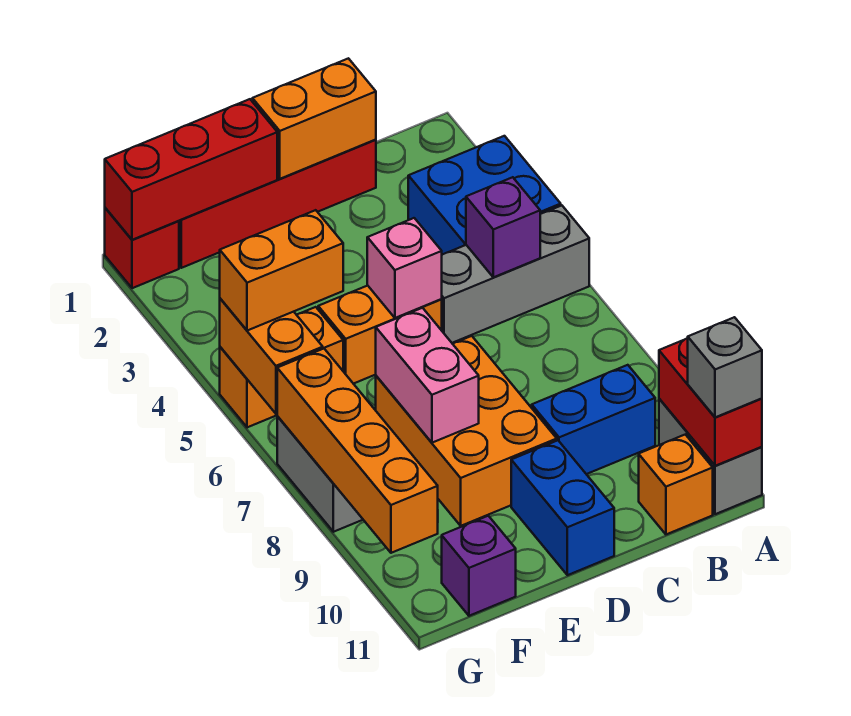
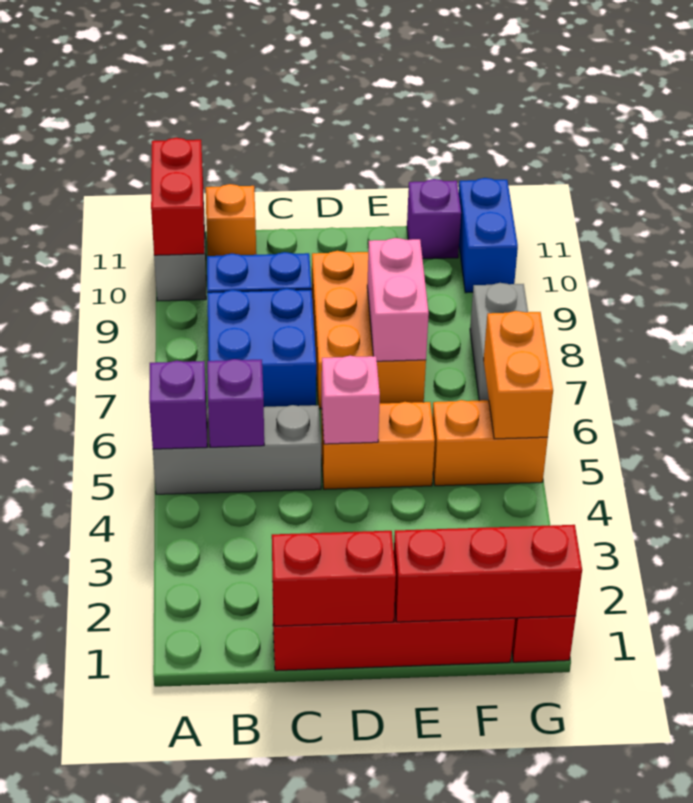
blue brick A3:B4 level 1 -> blue brick B7:C8 level 1
none -> purple brick A5 level 2
grey brick A11 level 3 -> none
orange brick C1:D1 level 2 -> red brick C1:D1 level 2
blue brick D10:D11 level 1 -> blue brick G10:G11 level 1
orange brick F5:G5 level 3 -> none
orange brick G7:G10 level 2 -> none

